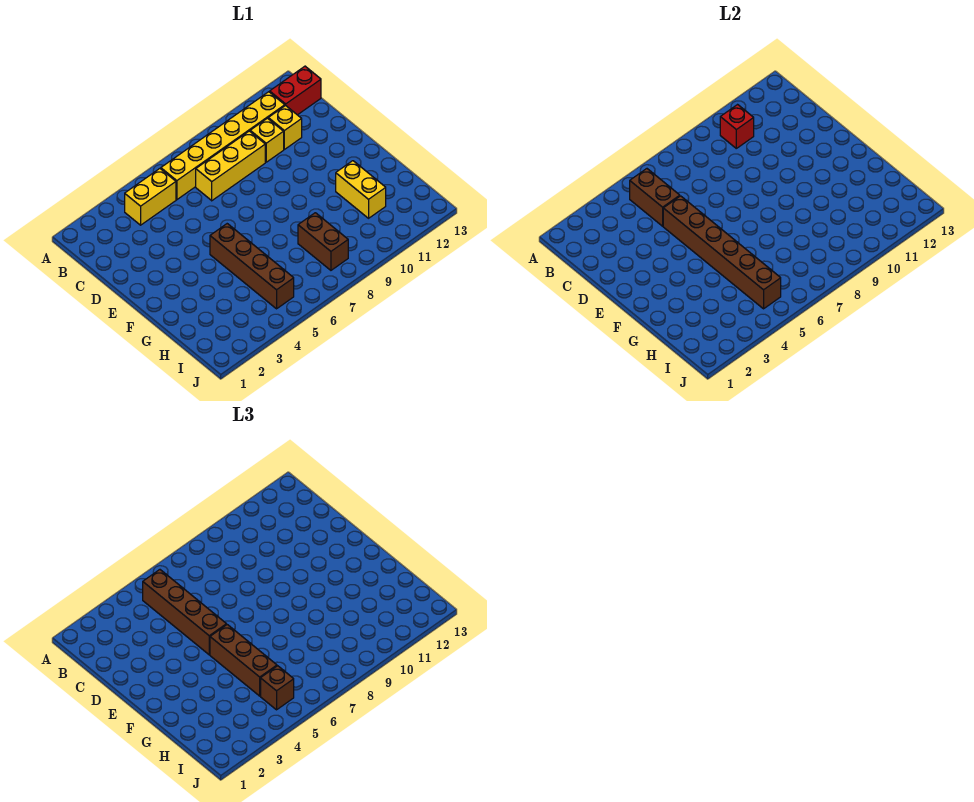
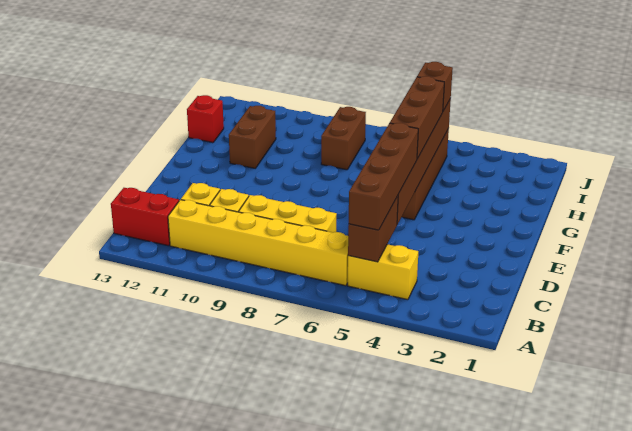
red brick B10 level 2 -> red brick H13 level 1
yellow brick G11:H11 level 1 -> brown brick G11:H11 level 1

